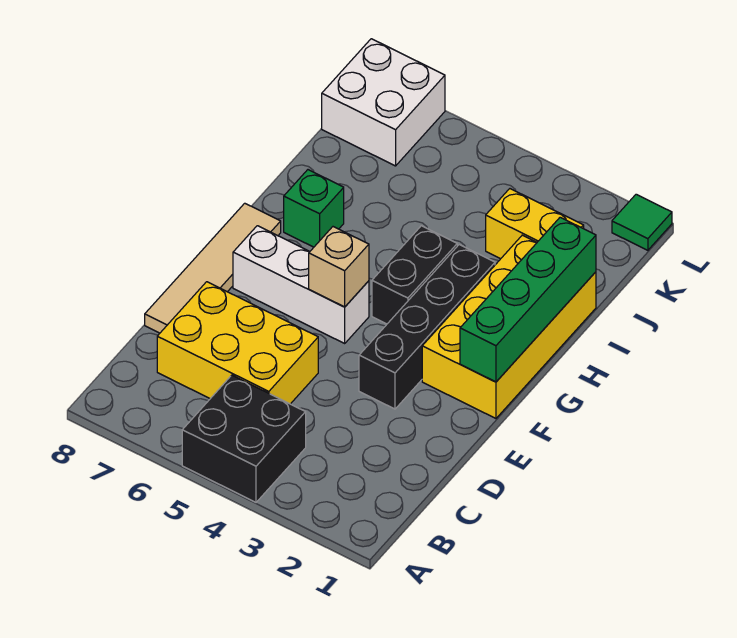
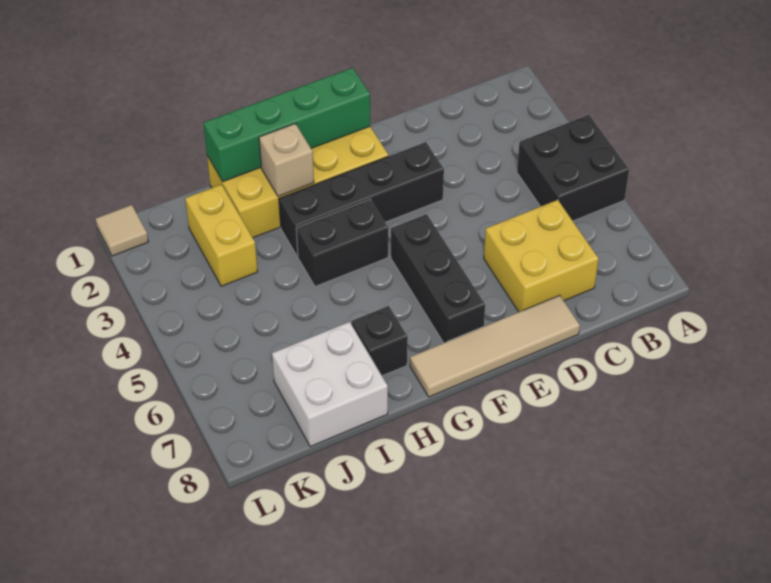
yellow brick C5:D7 level 1 -> yellow brick C6:D7 level 1
white brick F5:F7 level 1 -> black brick F5:F7 level 1
tan brick F5 level 2 -> tan brick H2 level 2
green brick H7 level 1 -> black brick H7 level 1
white brick K7:L8 level 1 -> white brick I7:J8 level 1
green tile L1 level 1 -> tan tile L1 level 1

